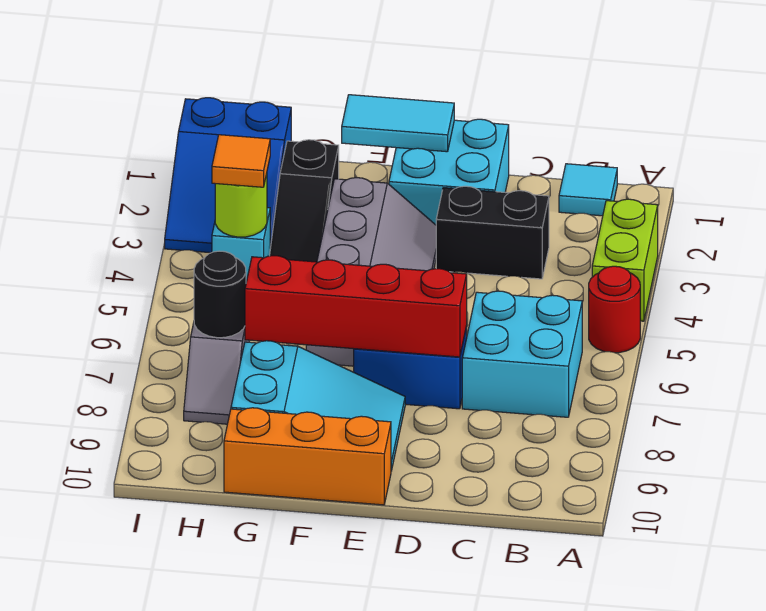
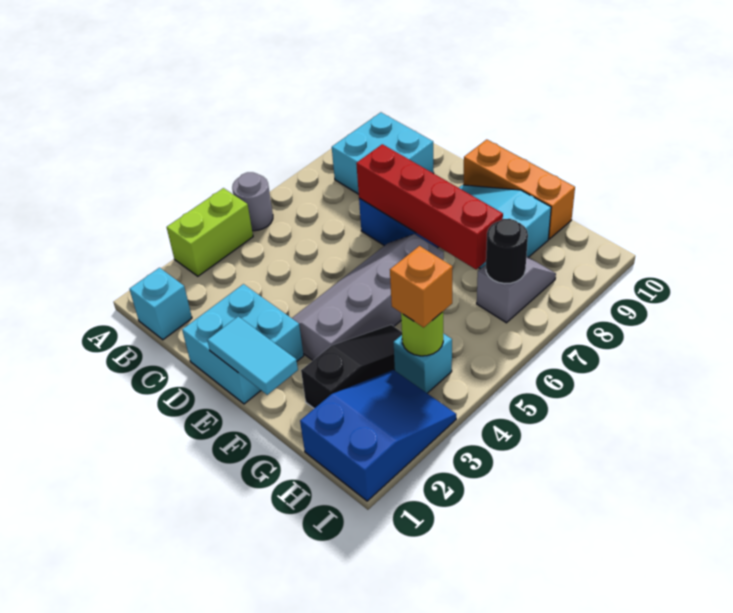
red round brick A5 level 1 -> grey round brick A5 level 1
cyan tile B1 level 1 -> cyan brick B1 level 1
cyan brick B6:C7 level 1 -> cyan brick B8:C9 level 1
black brick C3:D3 level 1 -> none
orange tile H4 level 3 -> orange brick H4 level 3

